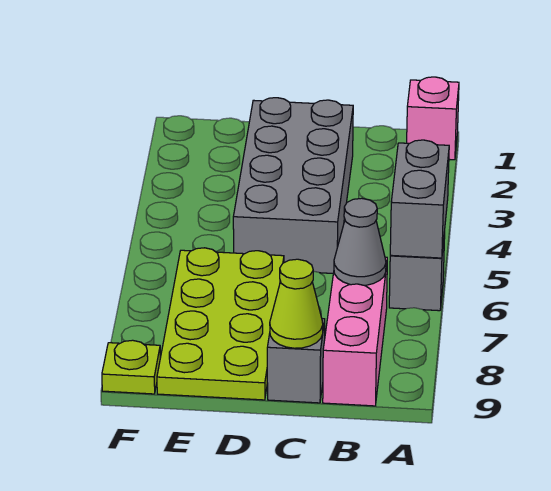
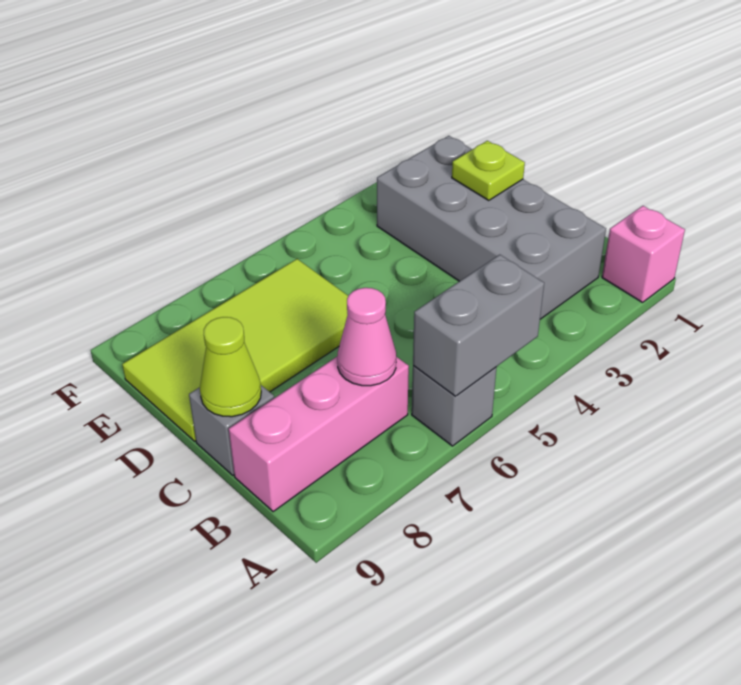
grey cone B7 level 2 -> pink cone B7 level 2
grey brick C2:D5 level 1 -> grey brick B2:E3 level 1
lime plate D6:E9 level 1 -> lime tile D6:E9 level 1
lime plate F9 level 1 -> lime plate D2 level 2

